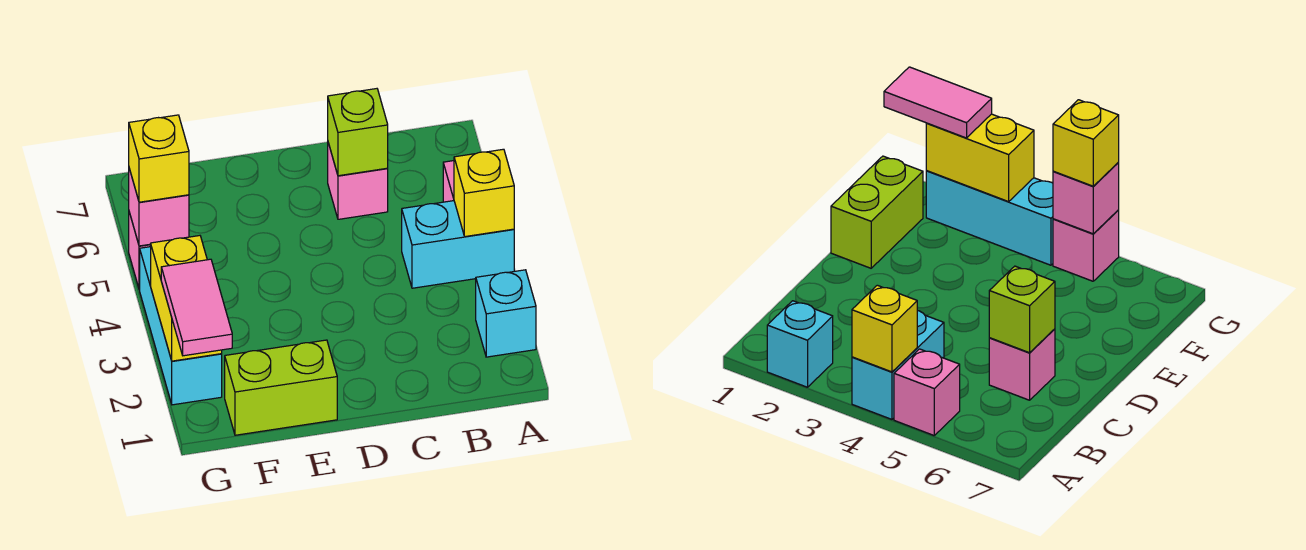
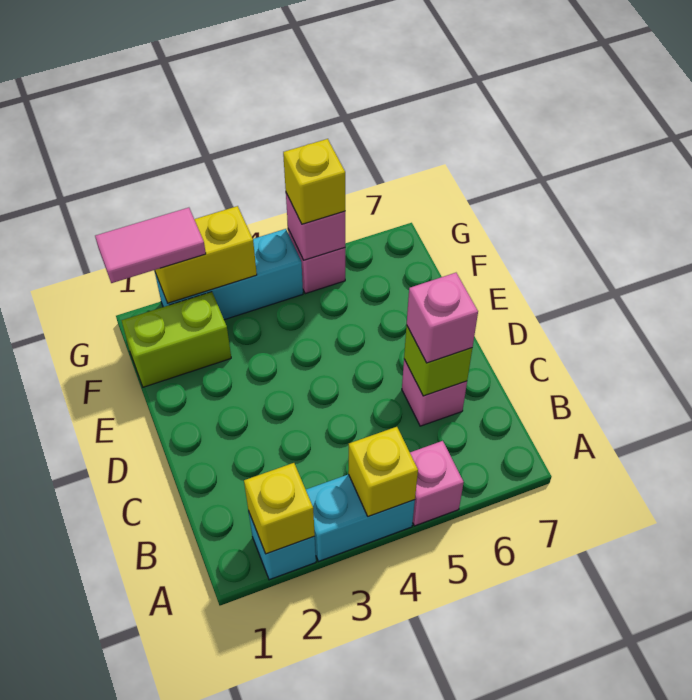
none -> yellow brick A2 level 2
cyan brick A4:B4 level 1 -> cyan brick A3:A4 level 1
none -> pink brick C6 level 3
lime brick E1:F1 level 1 -> lime brick F1:F2 level 1

